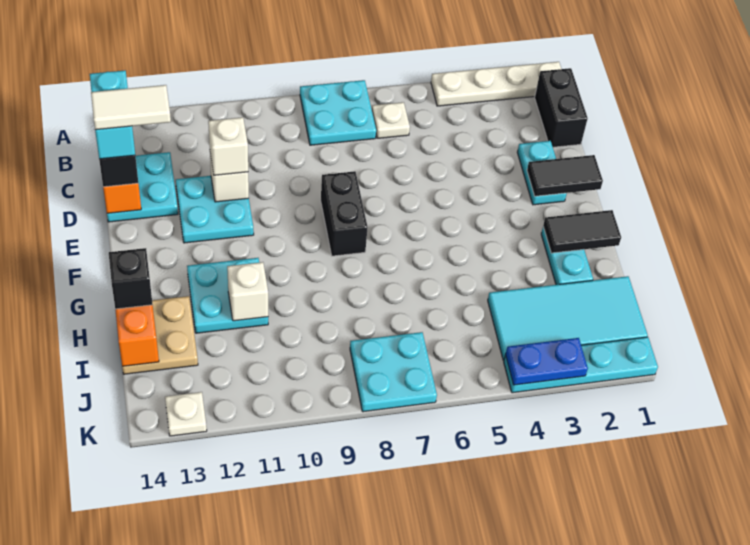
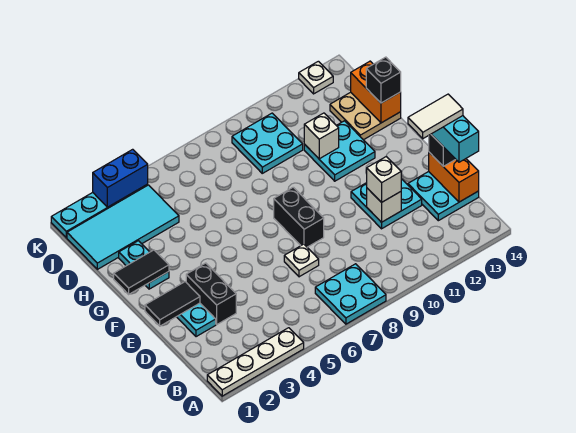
black brick B1:C1 level 1 -> black brick D3:E3 level 1
white plate B6 level 1 -> white plate D7 level 1
cyan plate J7:K8 level 1 -> cyan plate I9:J10 level 1
blue plate K3:K4 level 2 -> blue brick K3:K4 level 2

